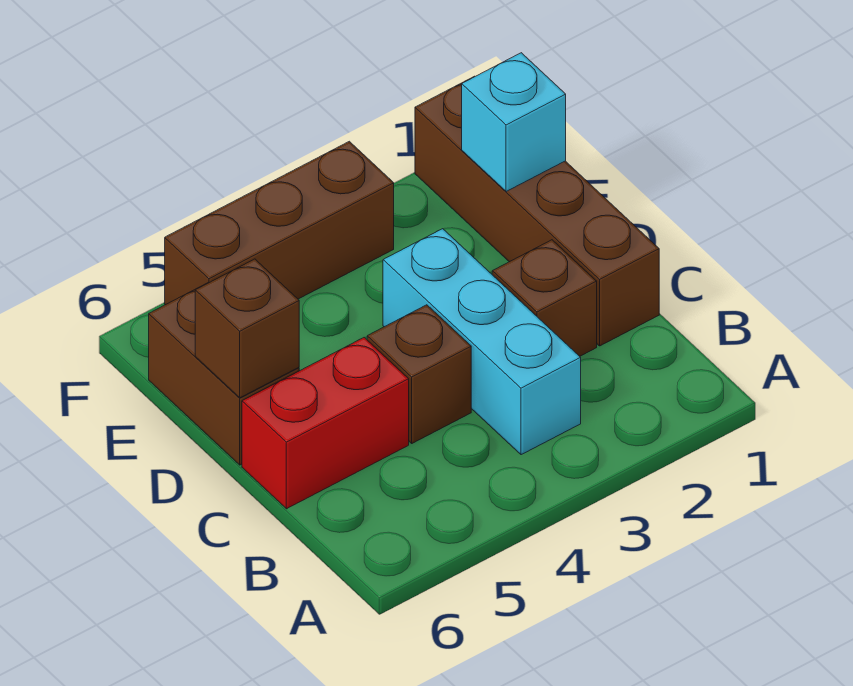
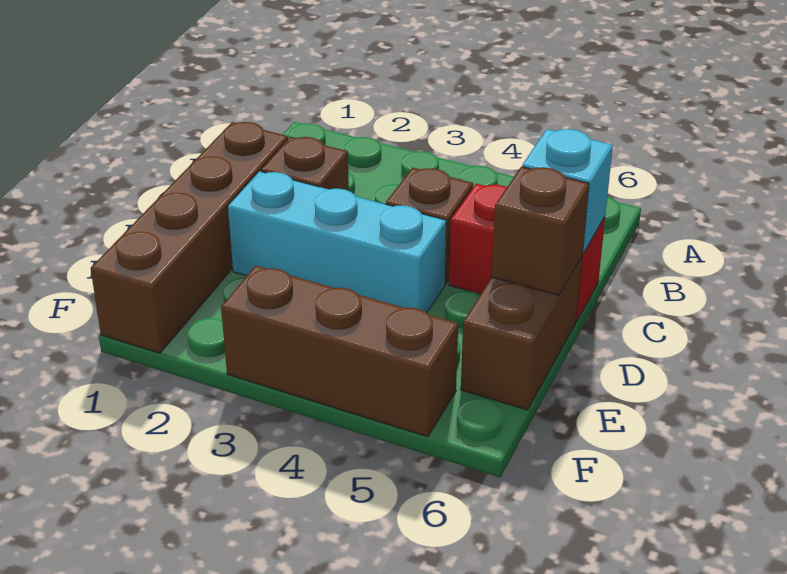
cyan brick B3:D3 level 1 -> cyan brick D2:D4 level 1
cyan brick E1 level 2 -> cyan brick C6 level 2

